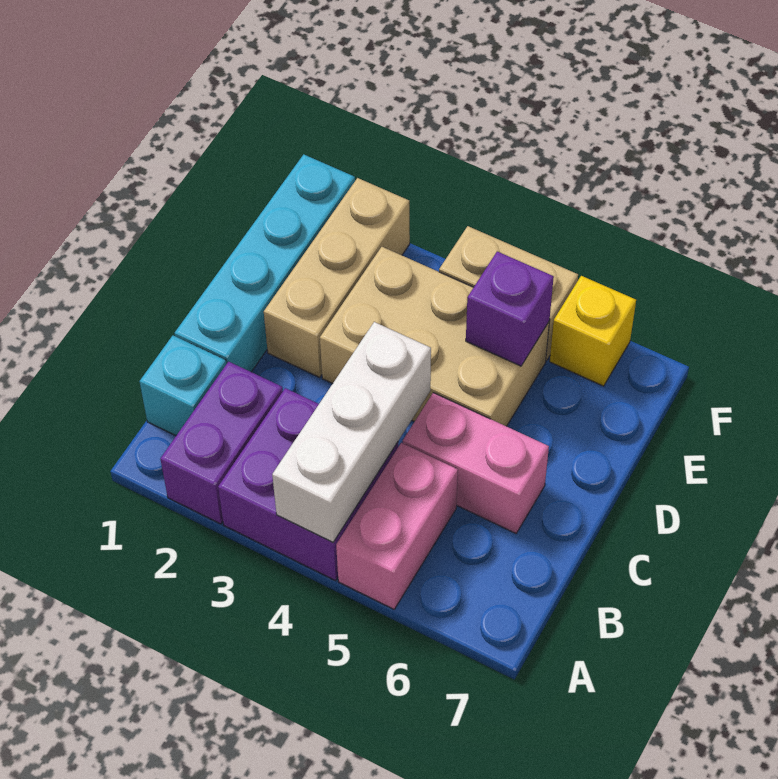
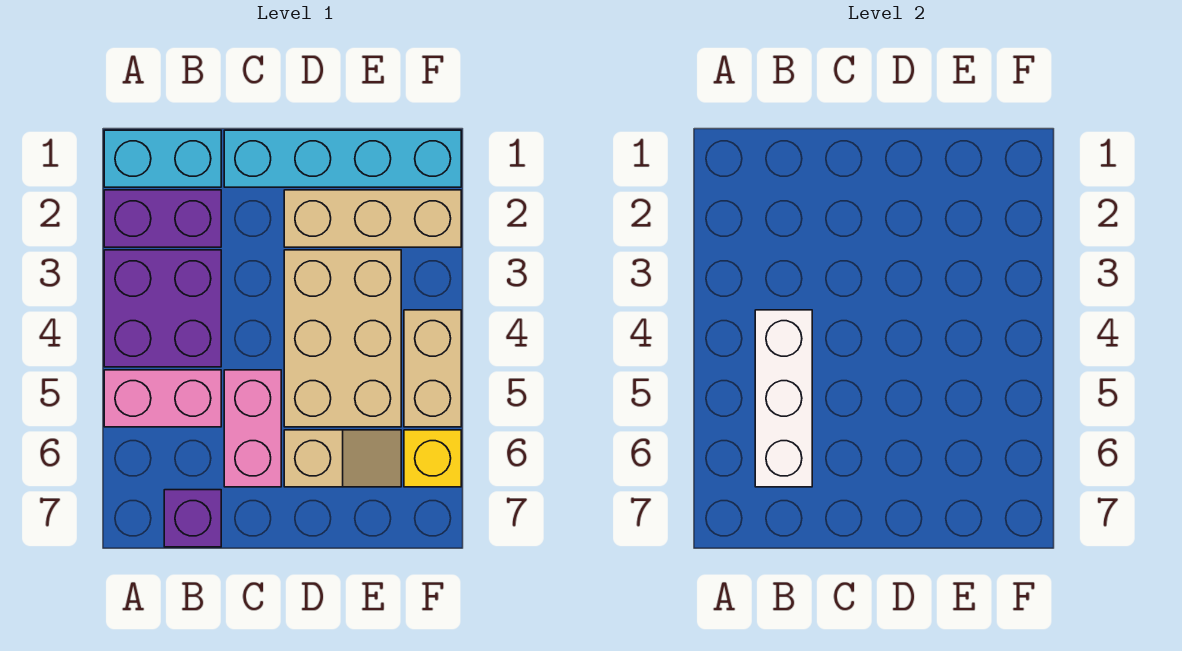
white brick A4:C4 level 2 -> white brick B4:B6 level 2
cyan brick B1 level 1 -> cyan brick A1:B1 level 1
none -> tan slope D6:E6 level 1 top D
purple brick E5 level 2 -> purple brick B7 level 1

